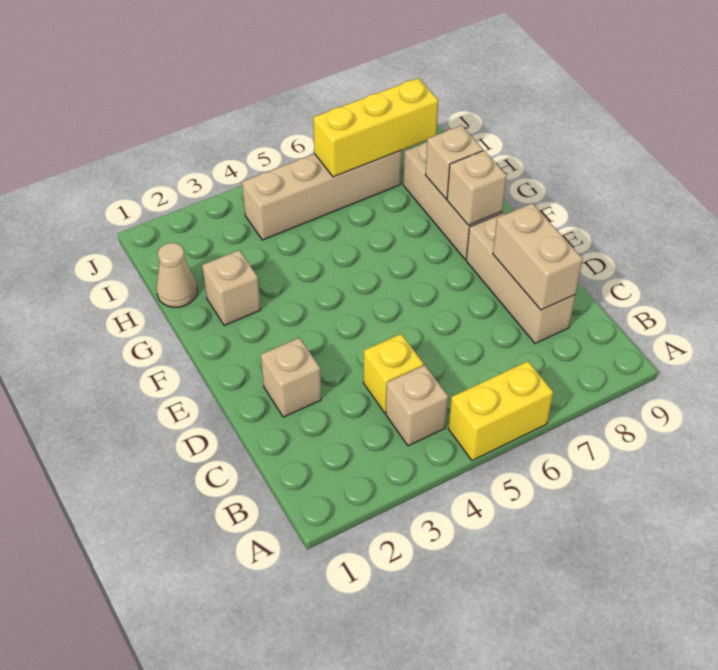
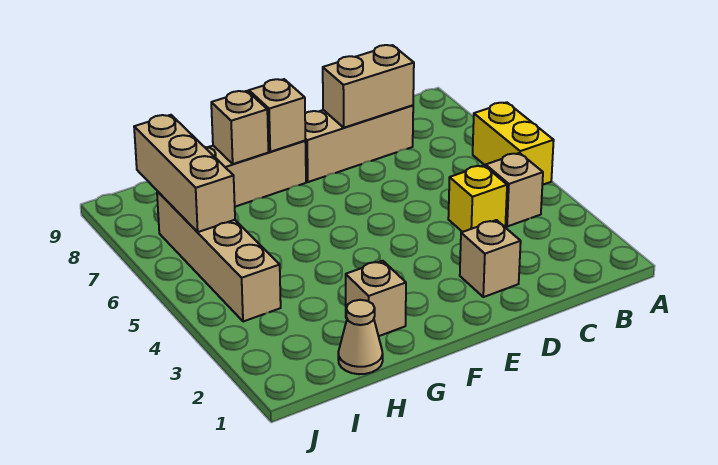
yellow brick I6:I8 level 2 -> tan brick I6:I8 level 2

